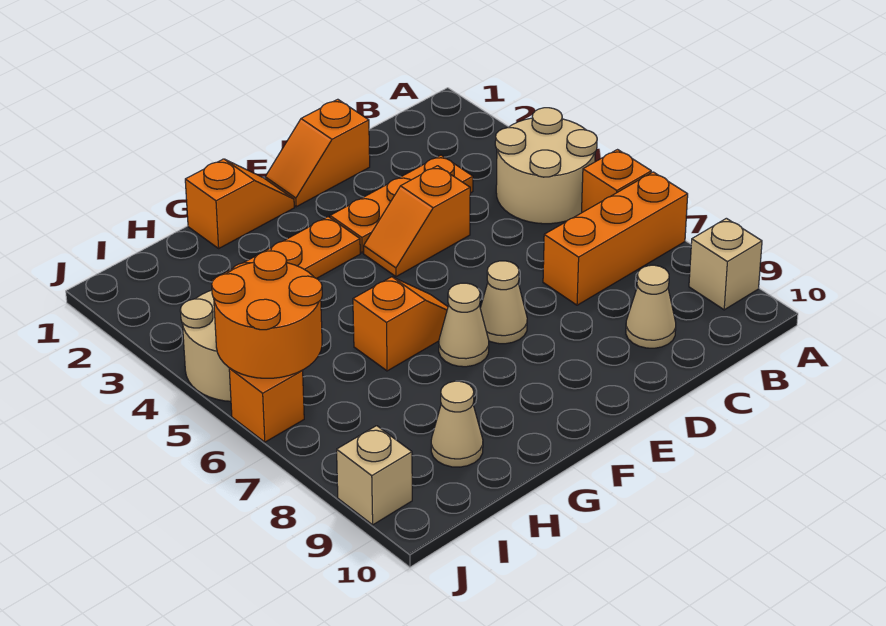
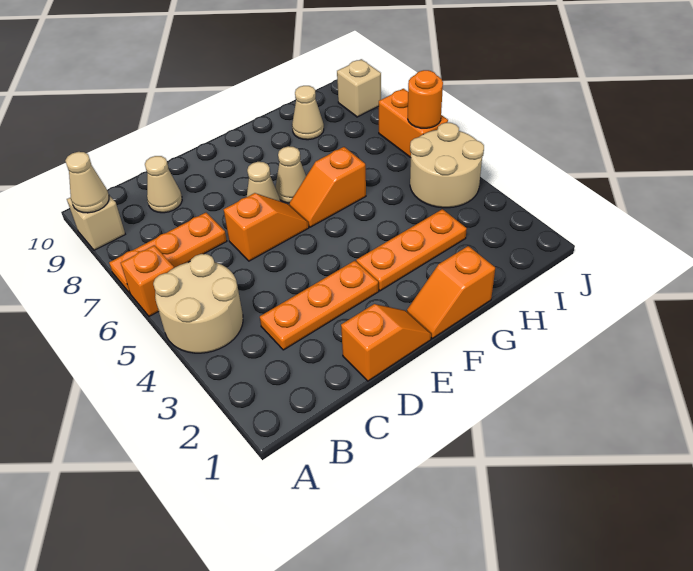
orange brick A7:C7 level 1 -> orange plate A7:C7 level 1
none -> tan cone A9 level 2
orange slope D4:E4 level 1 top D -> orange slope D6:E6 level 1 top D
orange round brick I5:J6 level 2 -> orange round brick J6 level 2
orange brick J6 level 1 -> orange brick J6:J7 level 1

